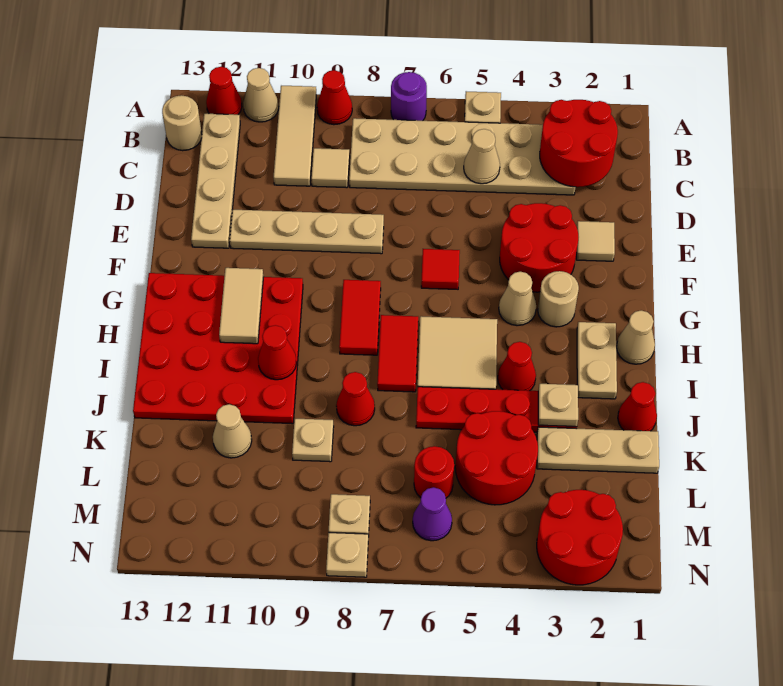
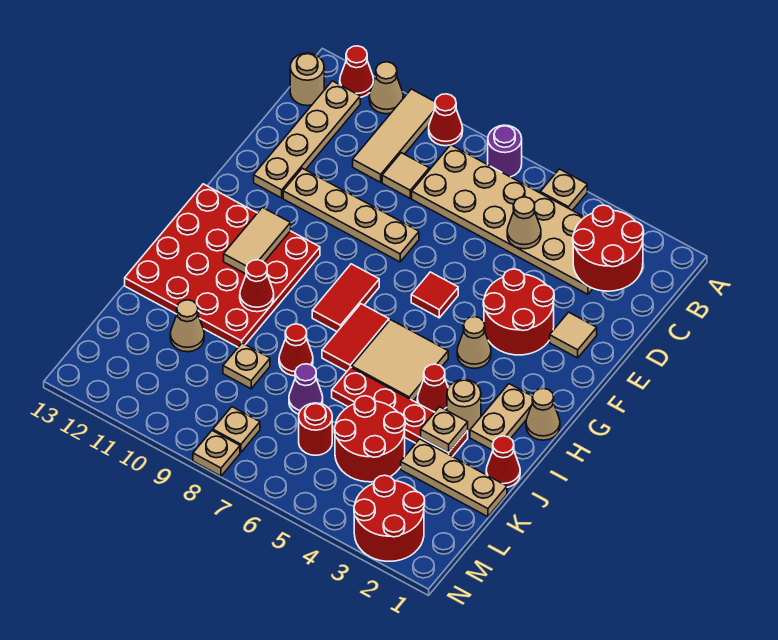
tan round brick G3 level 1 -> tan round brick I3 level 1
purple cone M6 level 1 -> purple cone K7 level 1

